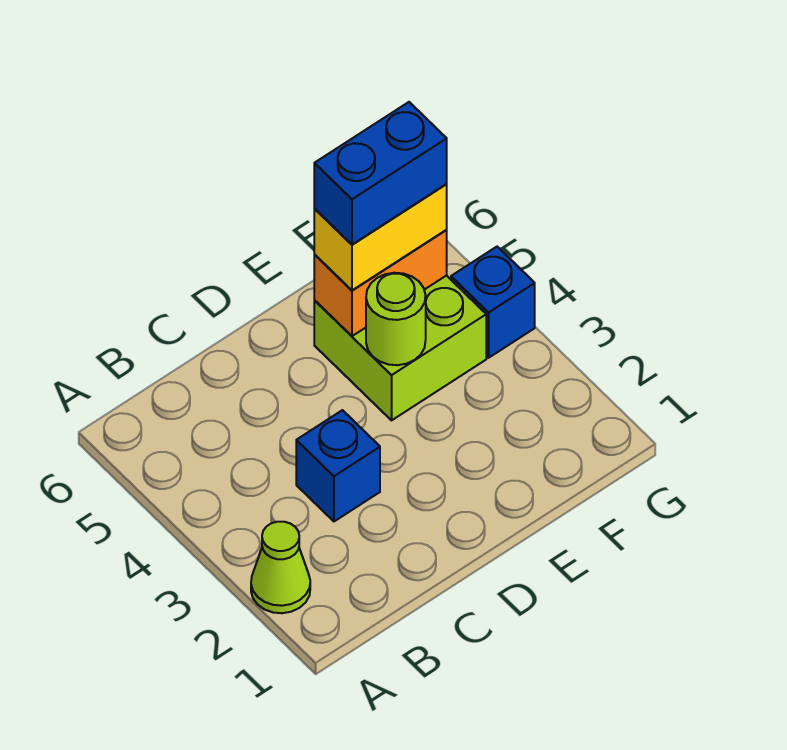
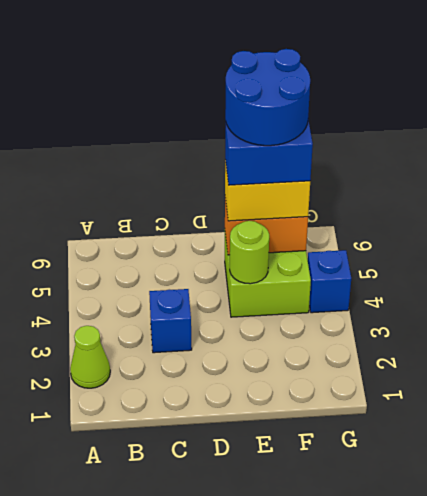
none -> blue round brick E5:F6 level 5

